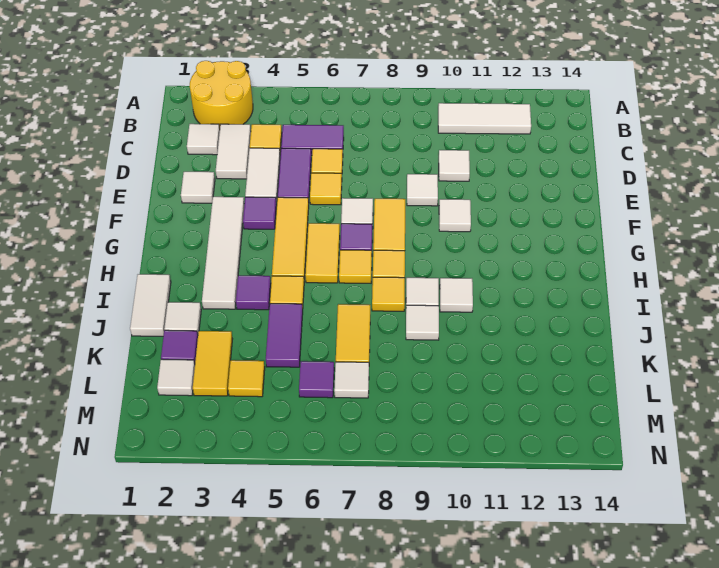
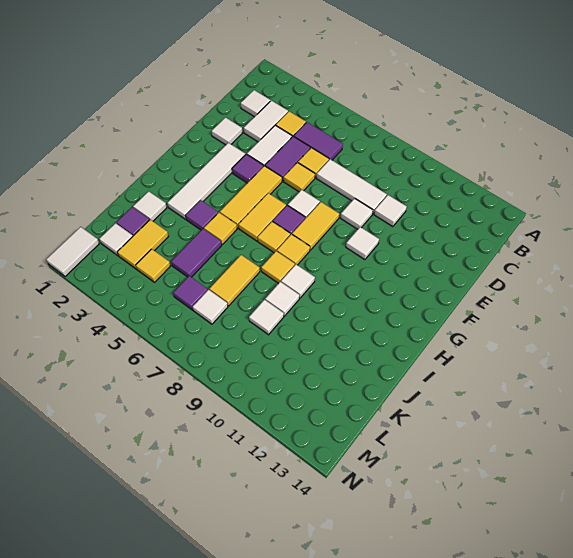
yellow round brick A2:B3 level 1 -> none
white tile B10:B12 level 1 -> white tile D7:D9 level 1
white tile I1:J1 level 1 -> white tile M1:N1 level 1
white tile I10 level 1 -> white tile K9 level 1

